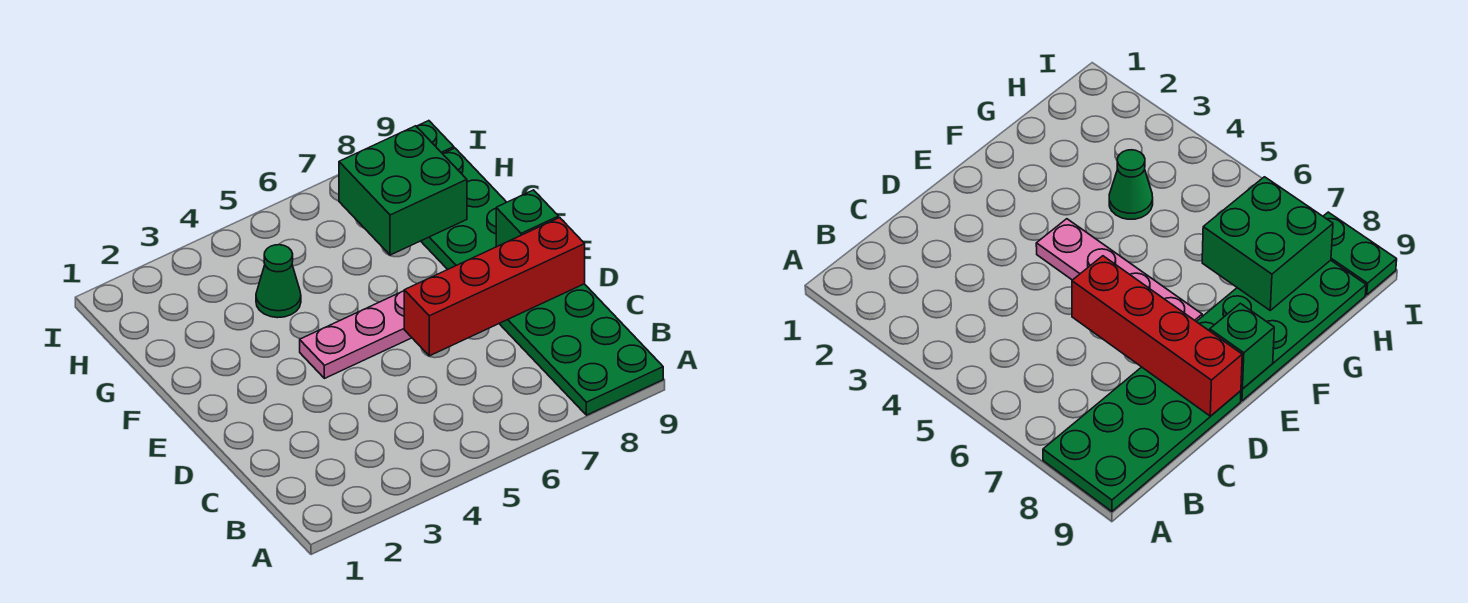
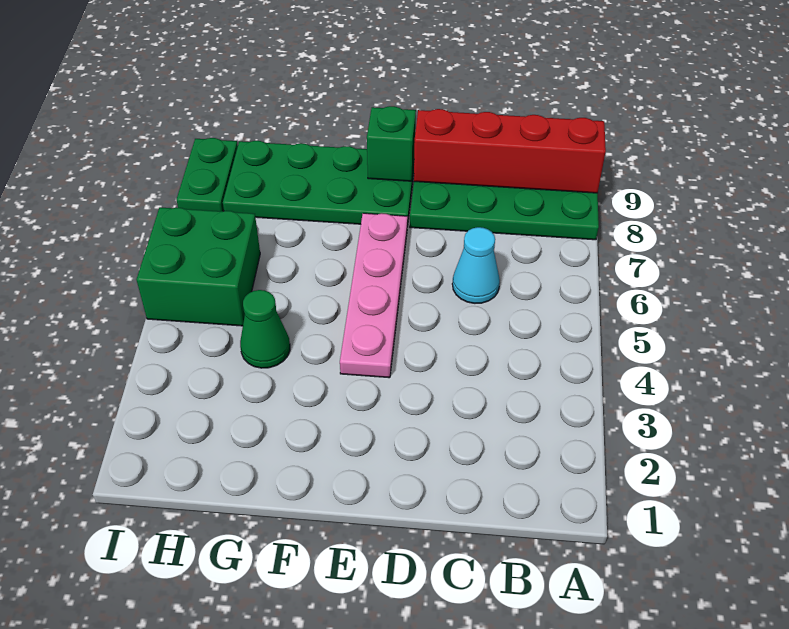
none -> cyan cone C6 level 1
red brick D6:D9 level 2 -> red brick A9:D9 level 2
green brick G7:H8 level 2 -> green brick H5:I6 level 1

